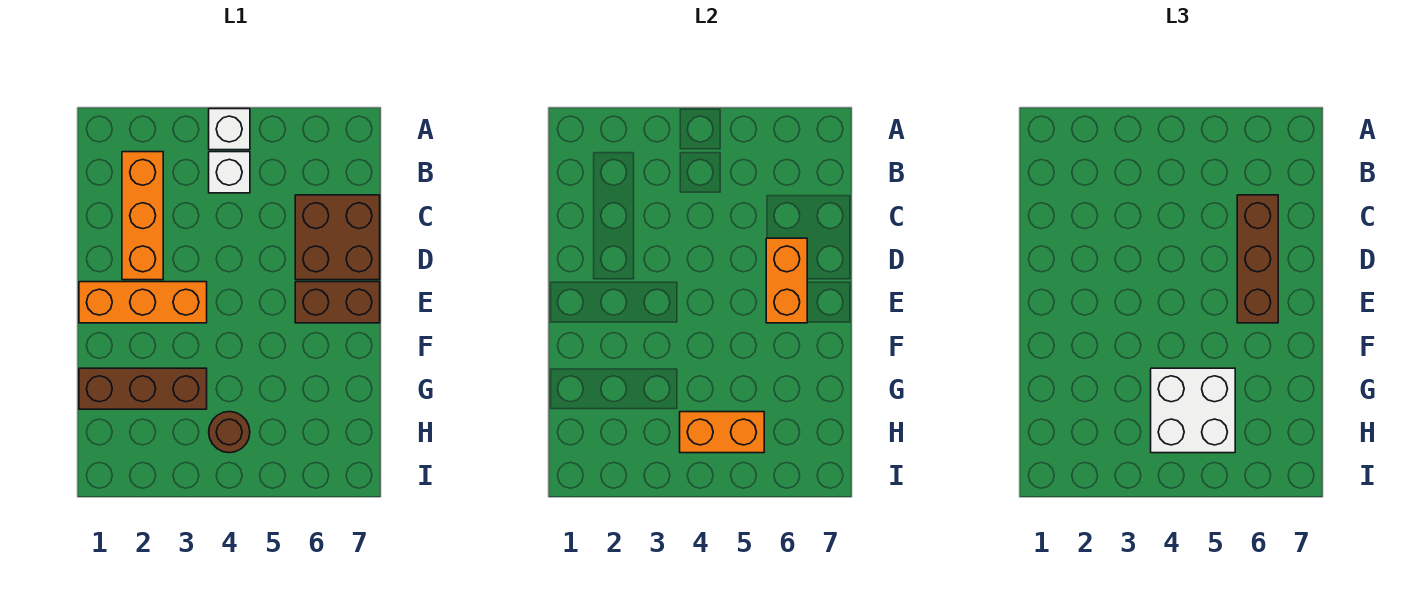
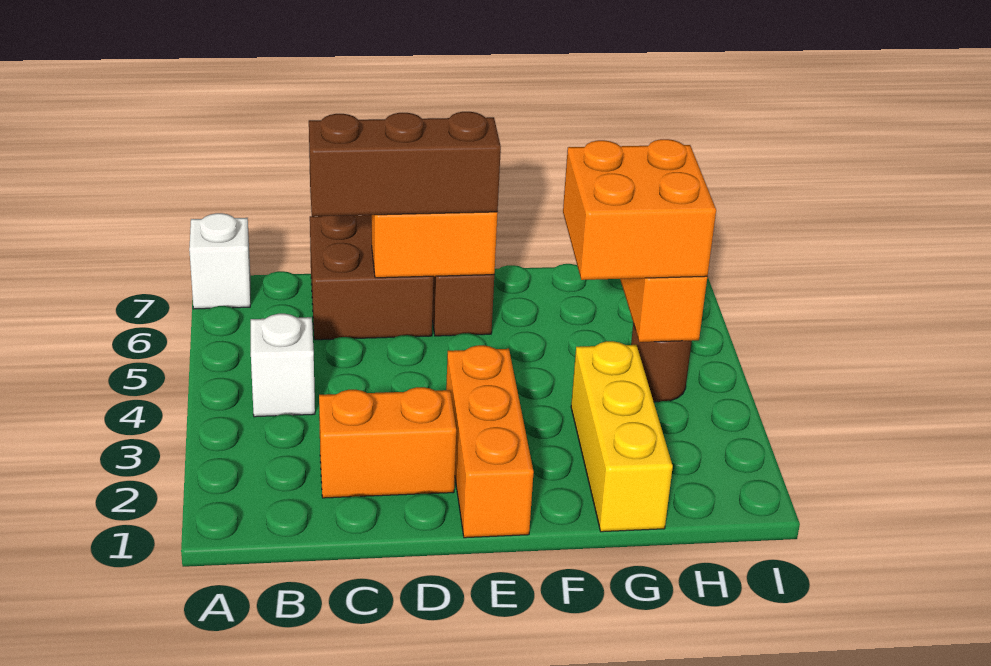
white brick A4 level 1 -> white brick A7 level 1
orange brick B2:D2 level 1 -> orange brick C2:D2 level 1
brown brick G1:G3 level 1 -> yellow brick G1:G3 level 1
white brick G4:H5 level 3 -> orange brick G4:H5 level 3

